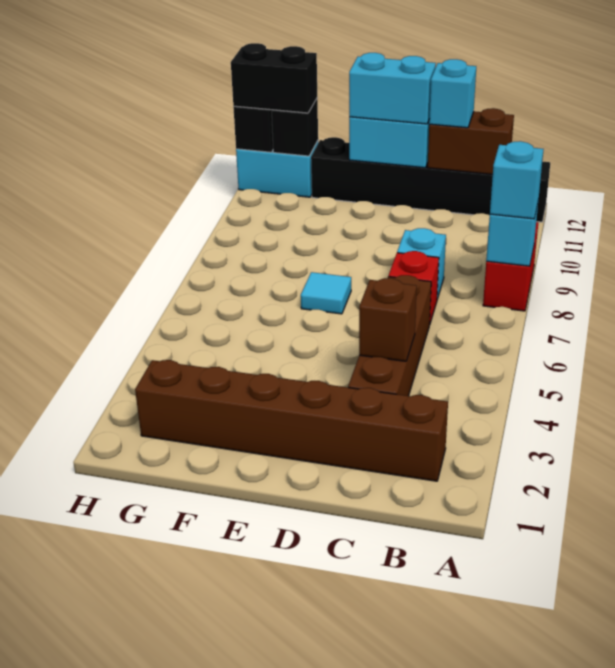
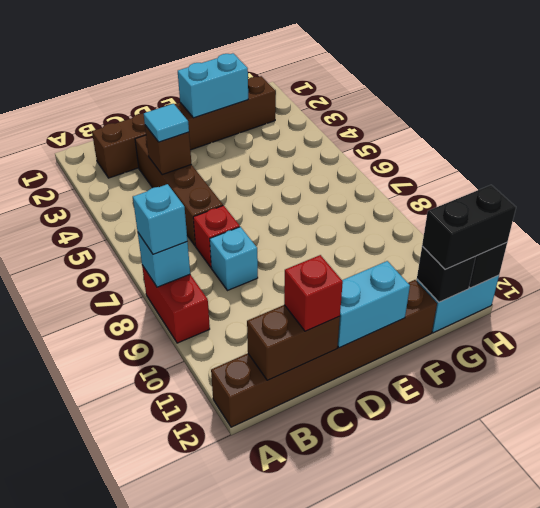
black brick A12:F12 level 1 -> brown brick A12:F12 level 1
cyan brick C12 level 3 -> red brick C12 level 3
cyan brick D12:E12 level 3 -> cyan brick E2:F2 level 2
cyan tile E7 level 1 -> cyan tile C4 level 3

